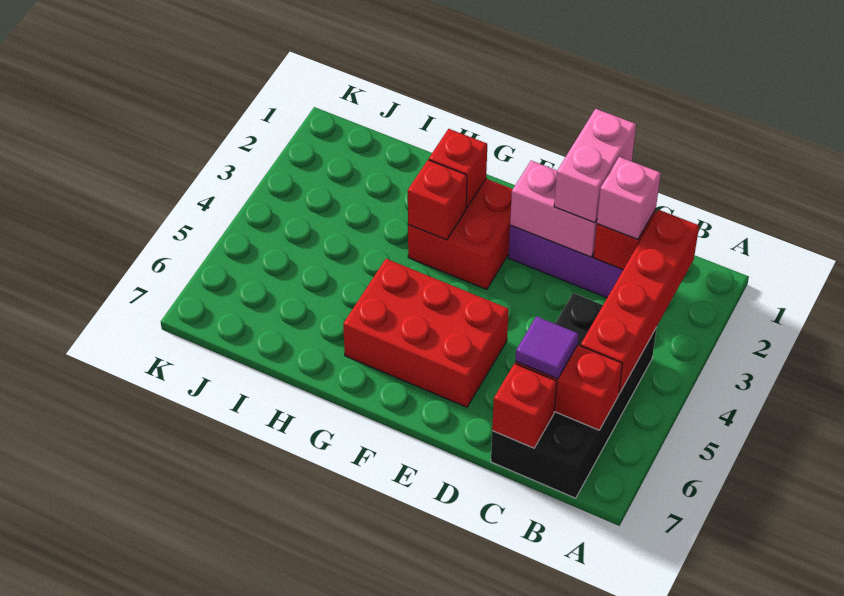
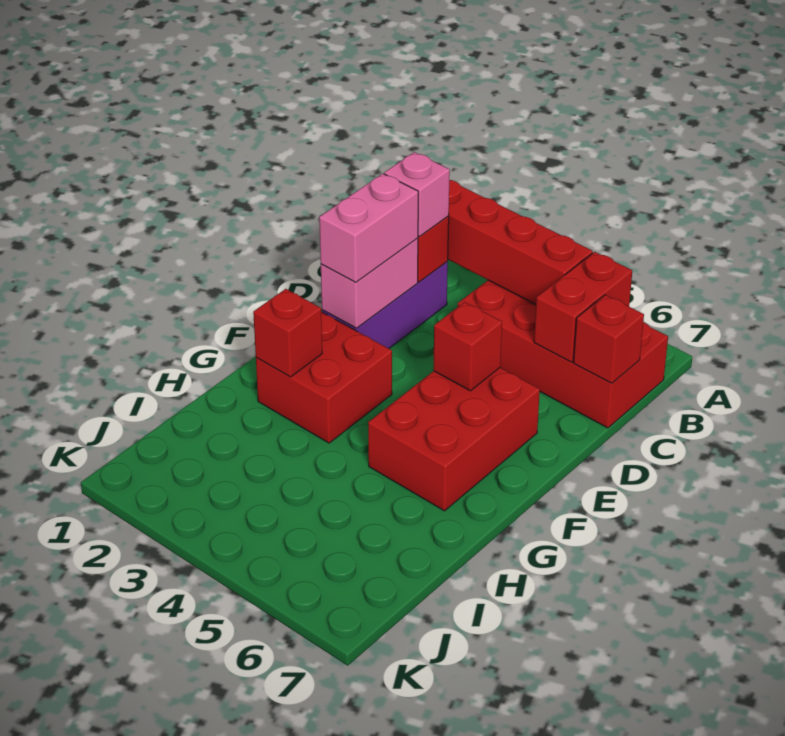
black brick B4:C7 level 1 -> red brick B4:C7 level 1
purple tile C6 level 3 -> none
pink brick D1:D2 level 3 -> pink brick D2:E2 level 3
red brick G3 level 2 -> red brick E5 level 2

